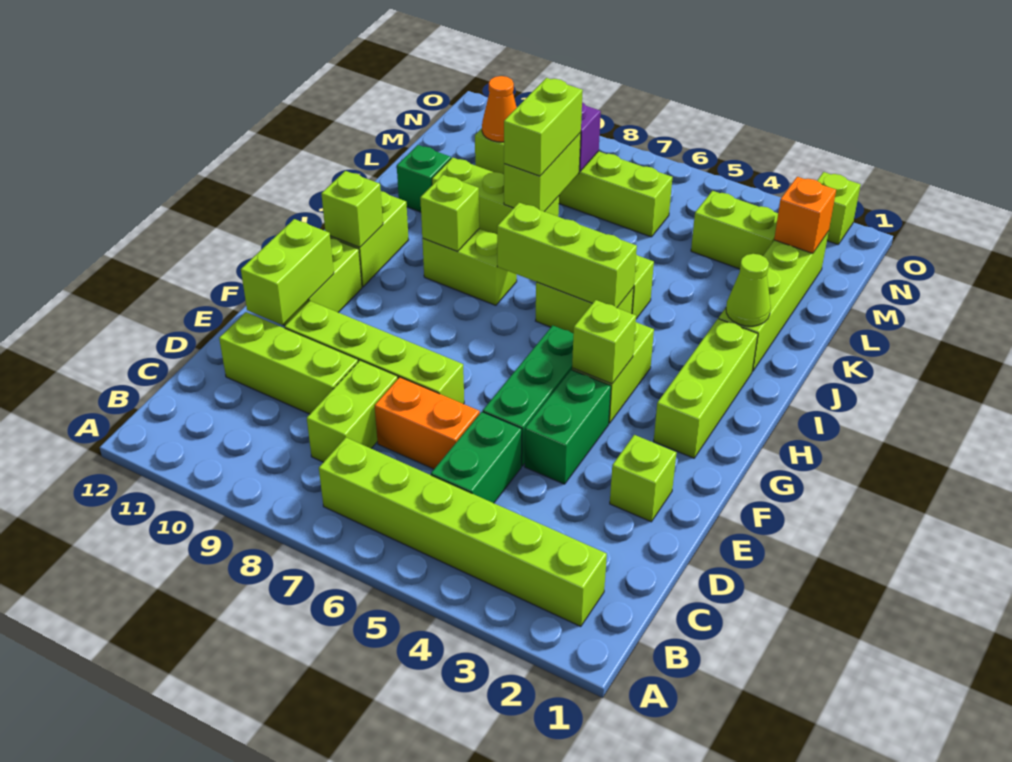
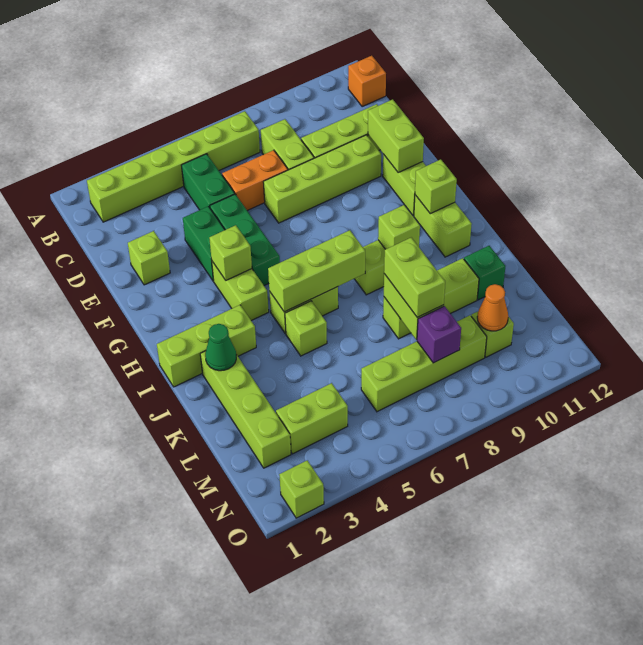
lime brick G2:I2 level 1 -> lime brick I1:I3 level 1
lime cone J2 level 2 -> green cone J2 level 2
orange brick M2 level 2 -> orange brick B12 level 1

